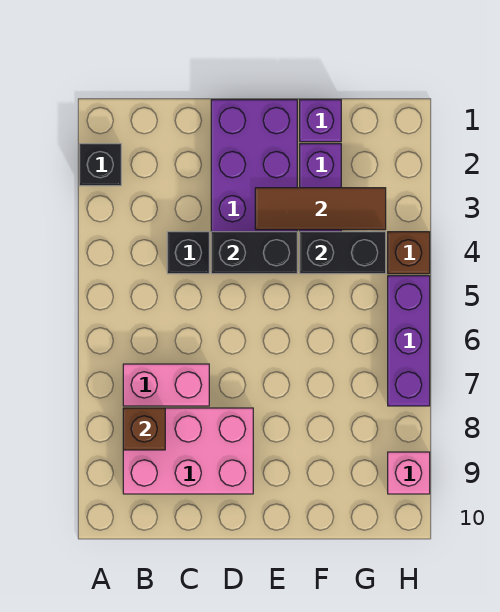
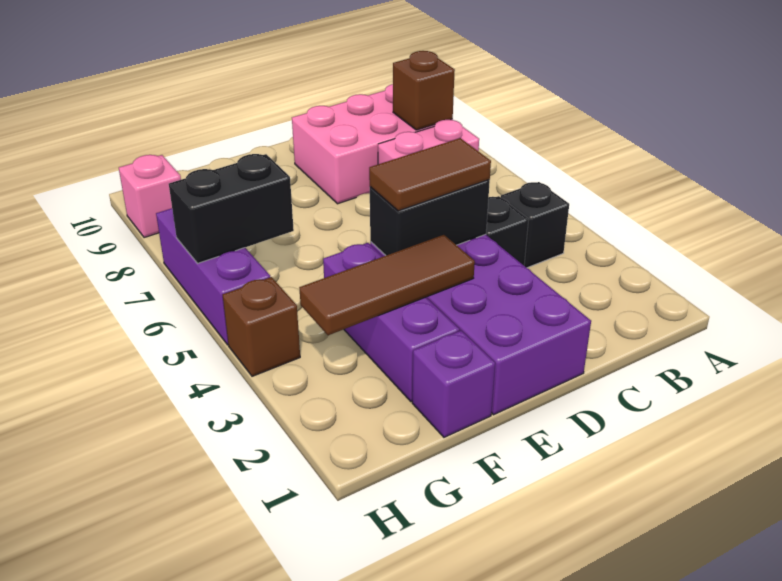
black brick A2 level 1 -> black brick B4 level 1
none -> brown tile D4:E4 level 3
black brick F4:G4 level 2 -> black brick G6:H6 level 2

